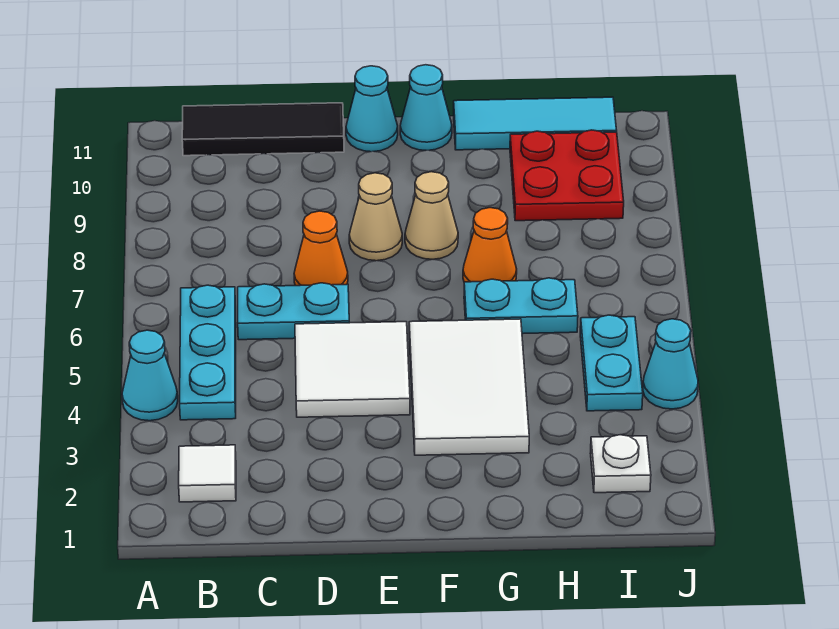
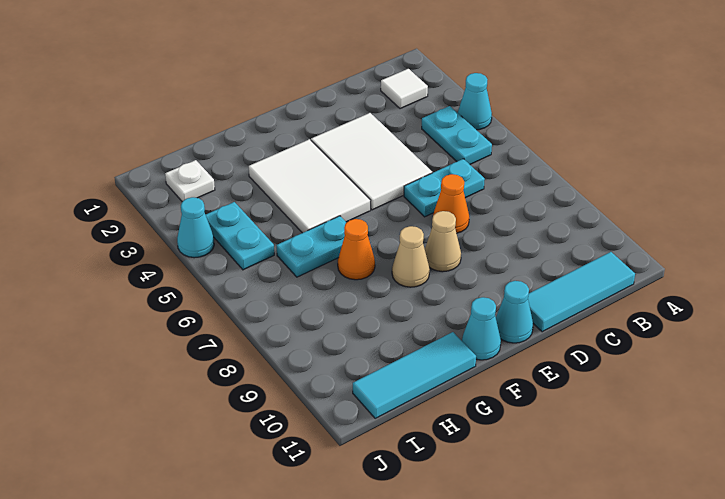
cyan plate B4:B6 level 1 -> cyan plate B4:B5 level 1
black tile B11:D11 level 1 -> cyan tile B11:D11 level 1
white tile D4:E5 level 1 -> white tile D3:E5 level 1
red plate H9:I10 level 1 -> none

